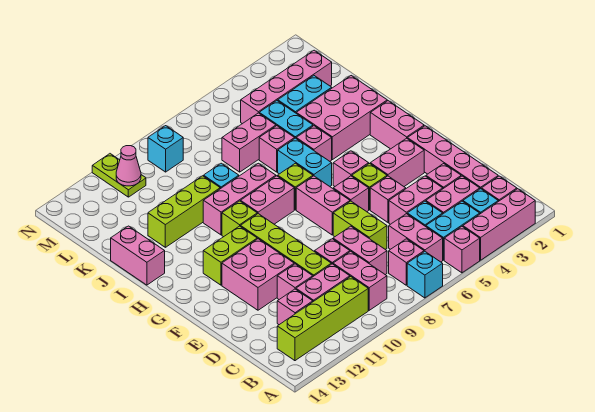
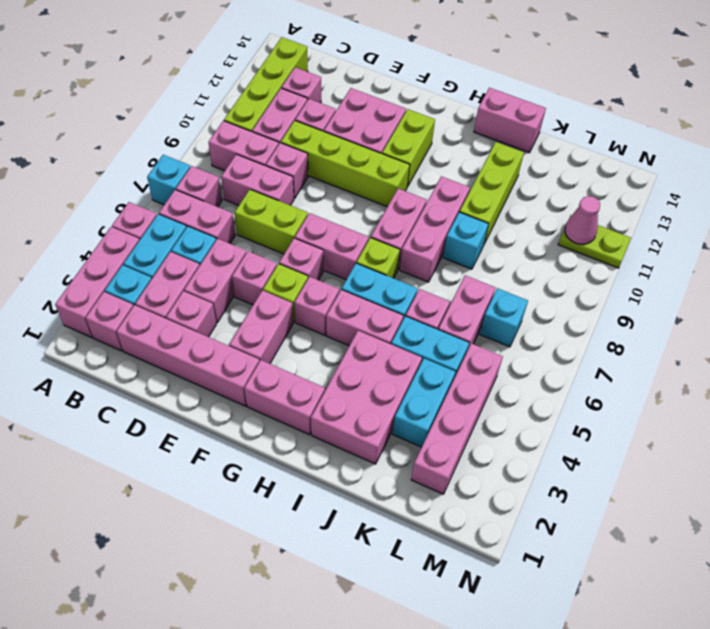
lime brick H10 level 1 -> none
pink brick I5 level 1 -> pink brick H5:I5 level 1
cyan brick M9 level 1 -> cyan brick L7 level 1

